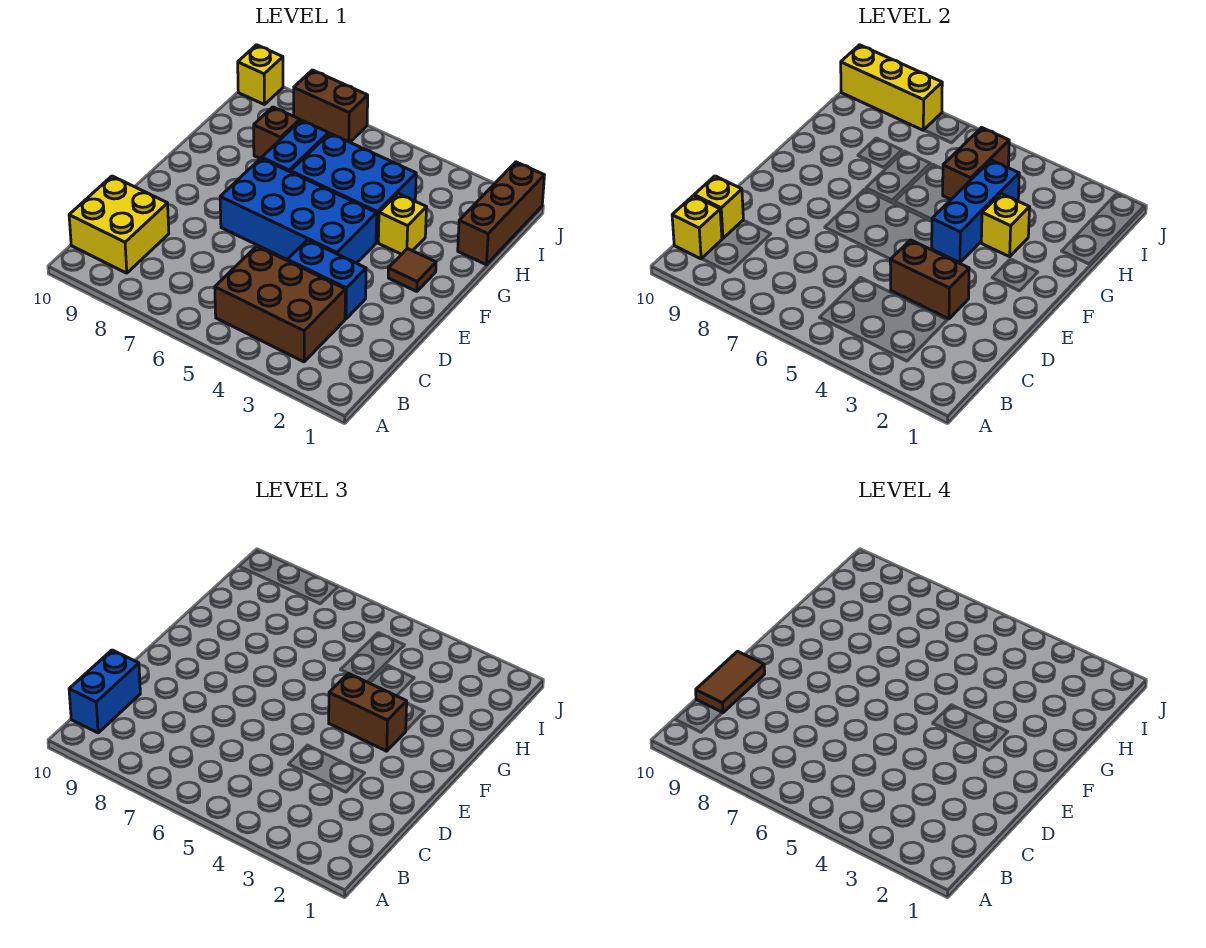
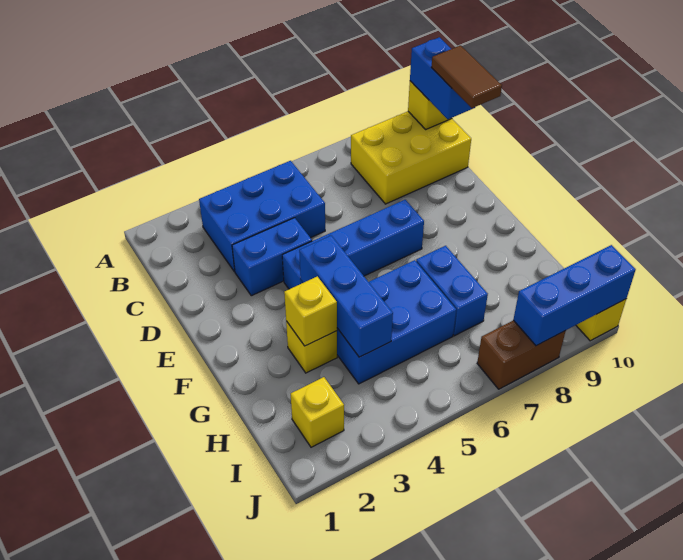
brown brick B3:C5 level 1 -> blue brick B3:C5 level 1
yellow brick B9:C10 level 1 -> yellow brick B8:C10 level 1
yellow brick C10 level 2 -> yellow brick I2 level 1
brown brick D3:D4 level 2 -> none
blue brick E4:F7 level 1 -> blue brick E4:E7 level 1
brown tile F2 level 1 -> none
brown brick F3:F4 level 3 -> none
brown brick H1:J1 level 1 -> none
brown brick H5:I5 level 2 -> none
brown brick H8 level 1 -> none
yellow brick J8:J10 level 2 -> blue brick J8:J10 level 2

